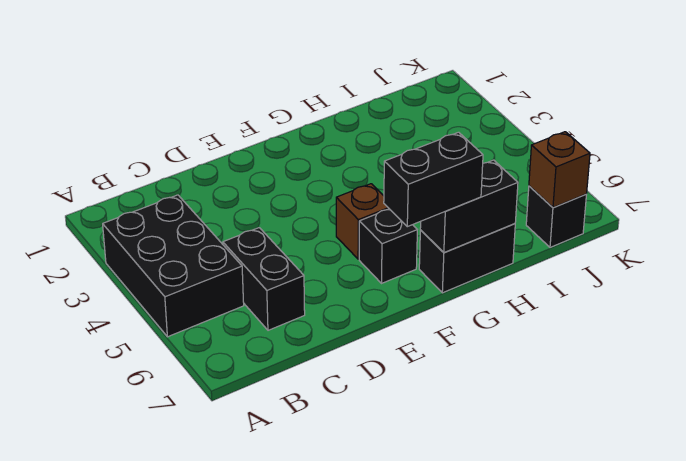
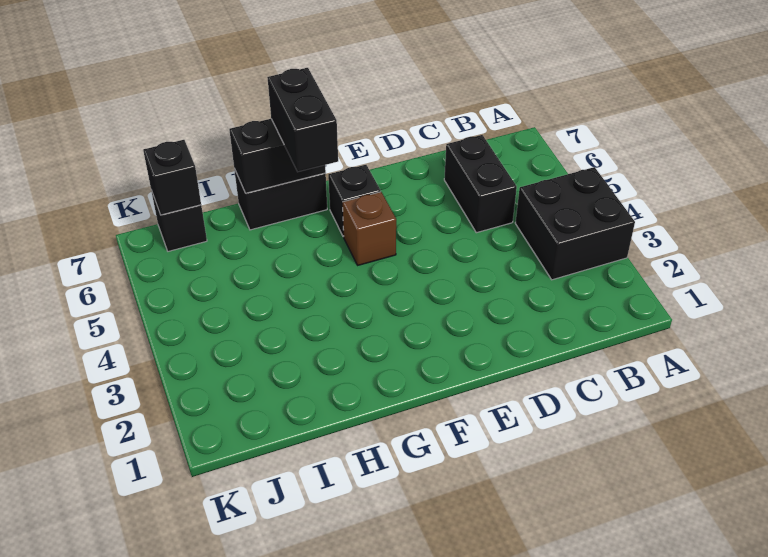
black brick A3:B5 level 1 -> black brick A3:B4 level 1
black brick F7:G7 level 3 -> black brick G6:G7 level 3
brown brick J7 level 2 -> black brick J7 level 2

